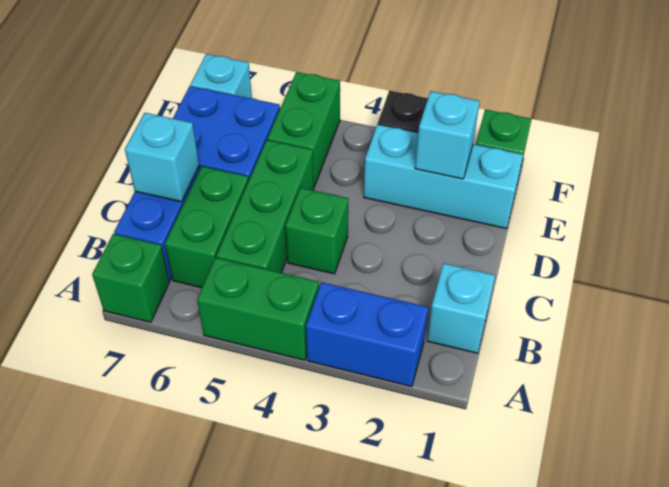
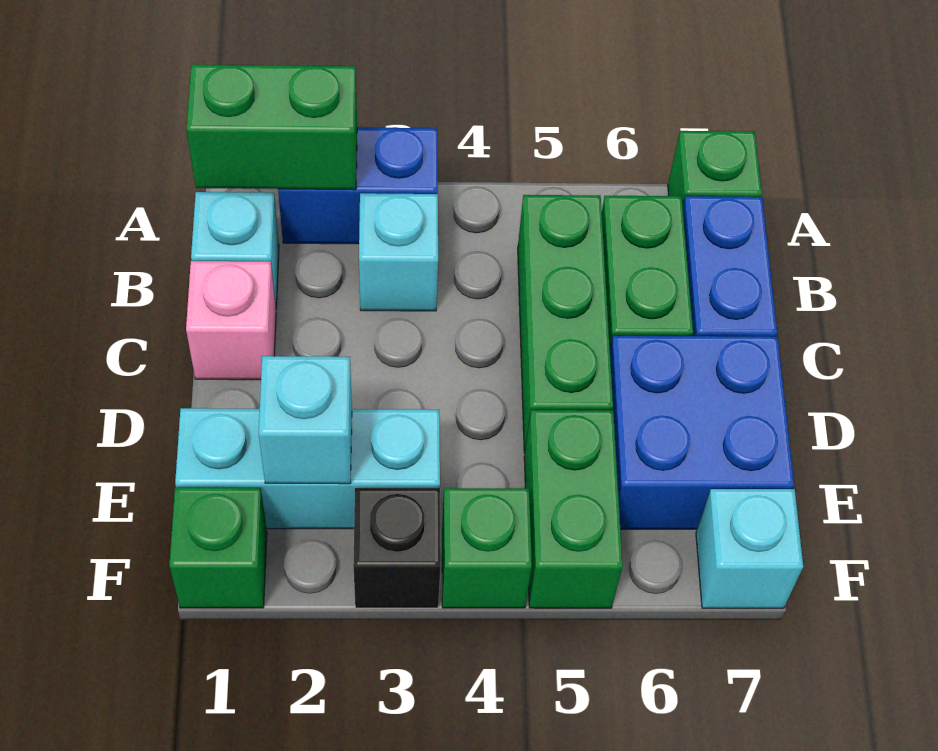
green brick A4:A5 level 1 -> green brick A1:A2 level 2
none -> pink brick C1 level 1
green brick C4 level 1 -> green brick F4 level 1
cyan brick C7 level 2 -> cyan brick B3 level 1

